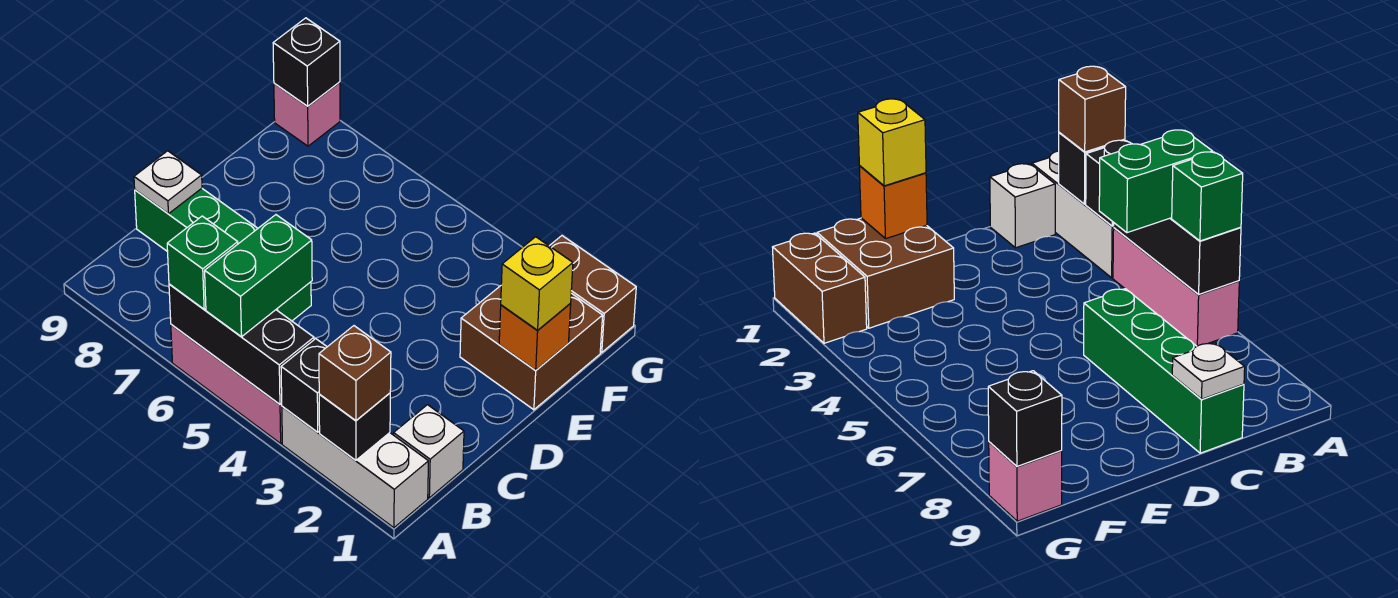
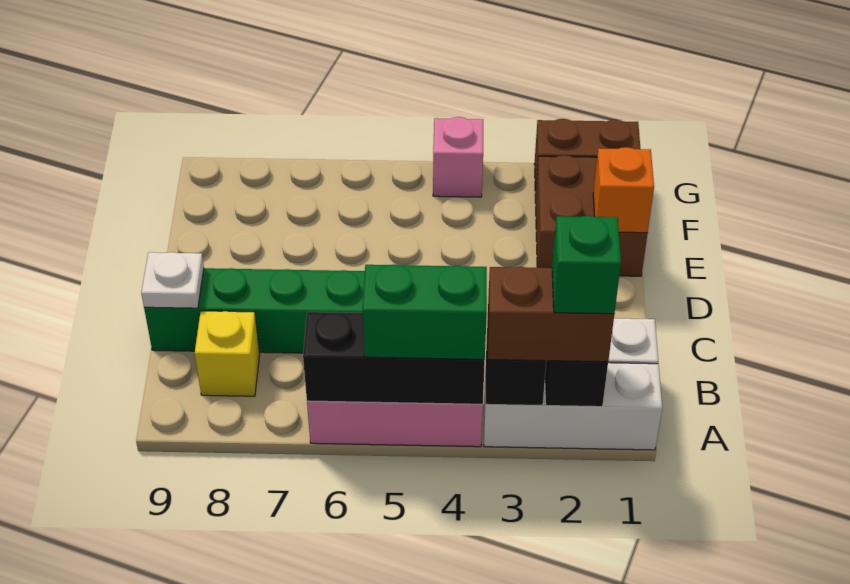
brown brick A2 level 3 -> brown brick A2:A3 level 3
green brick A5:B5 level 3 -> green brick A4:A5 level 3
green brick A6 level 3 -> green brick A2 level 4
yellow brick E1 level 3 -> yellow brick B8 level 1
pink brick G9 level 1 -> pink brick G4 level 1
black brick G9 level 2 -> none

